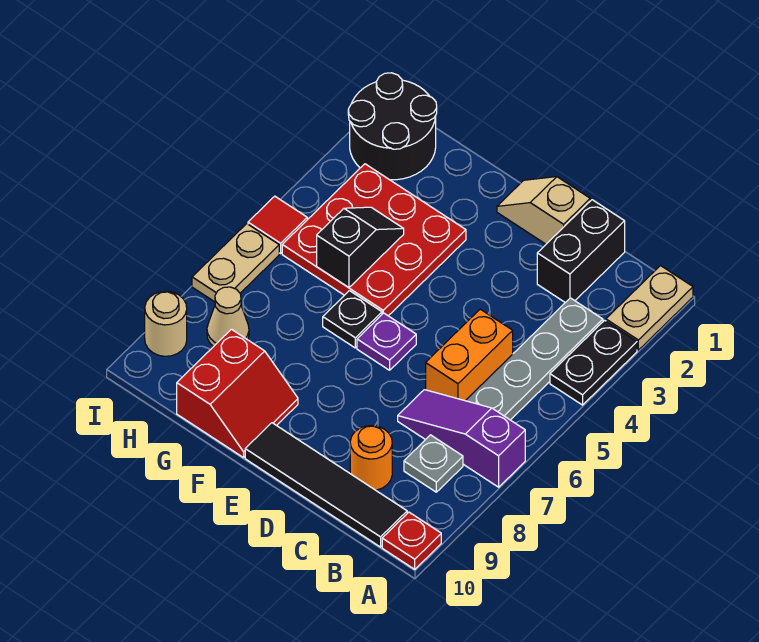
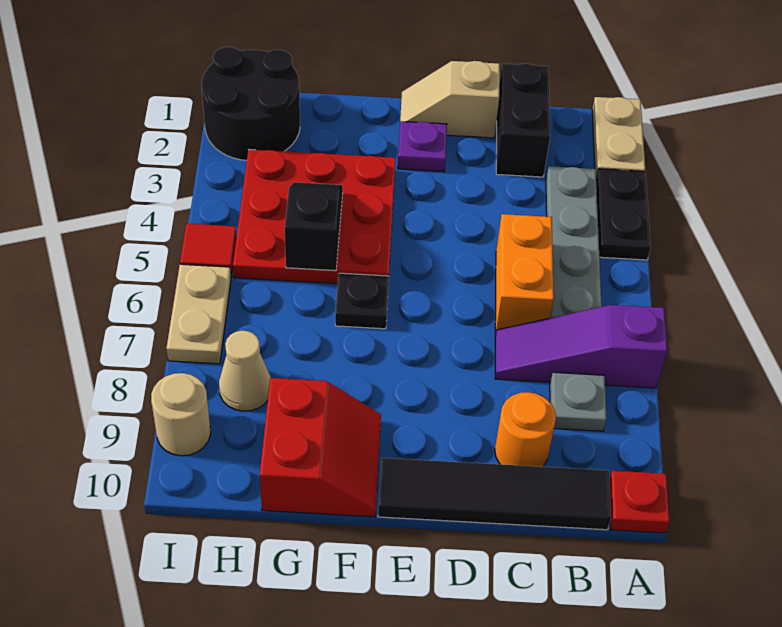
purple plate E6 level 1 -> purple plate E2 level 1

